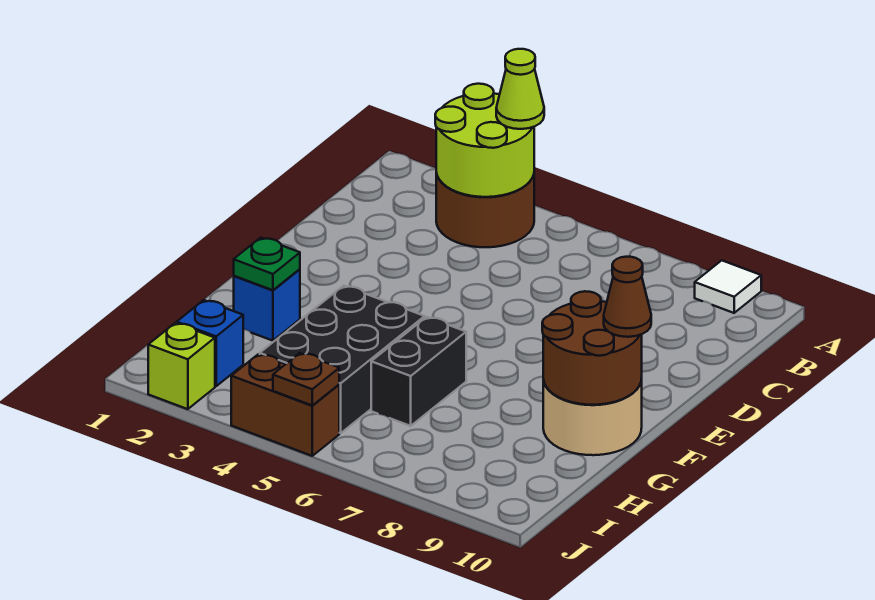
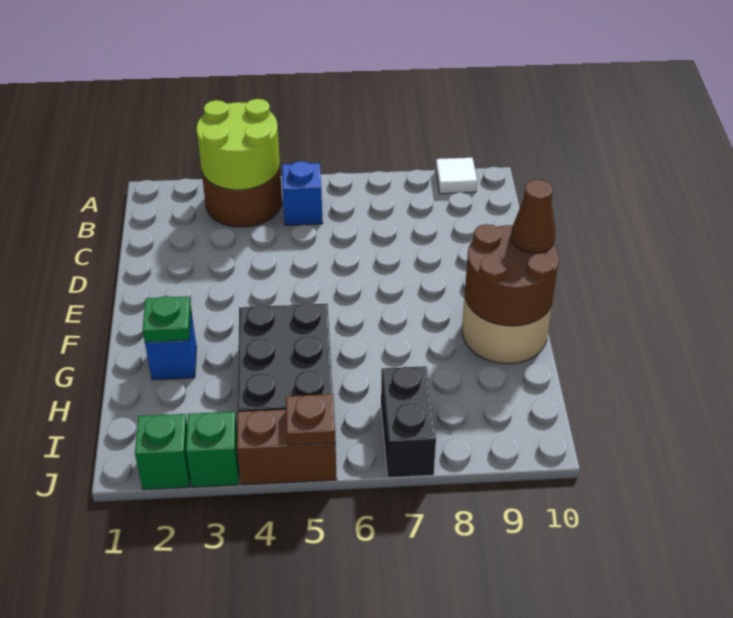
lime cone A4 level 3 -> none
black brick G6:H6 level 1 -> black brick I7:J7 level 1
blue brick I2 level 1 -> blue brick B5 level 1
lime brick J2 level 1 -> green brick J2 level 1
none -> green brick J3 level 1

